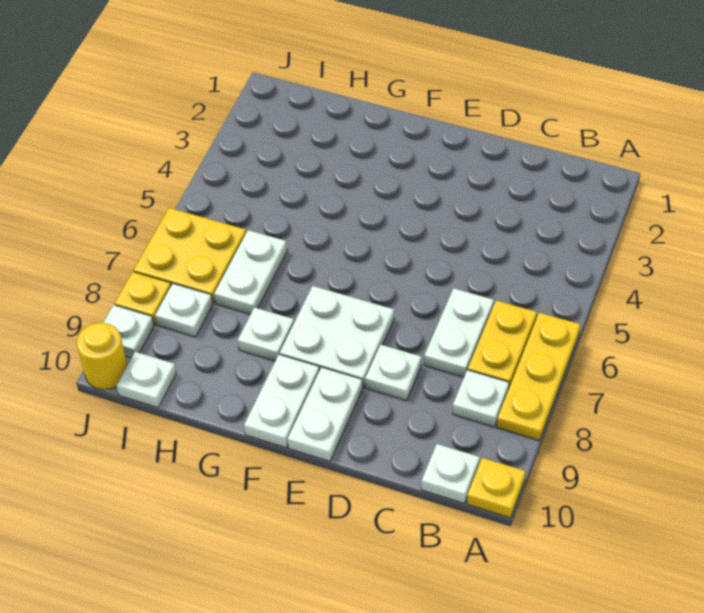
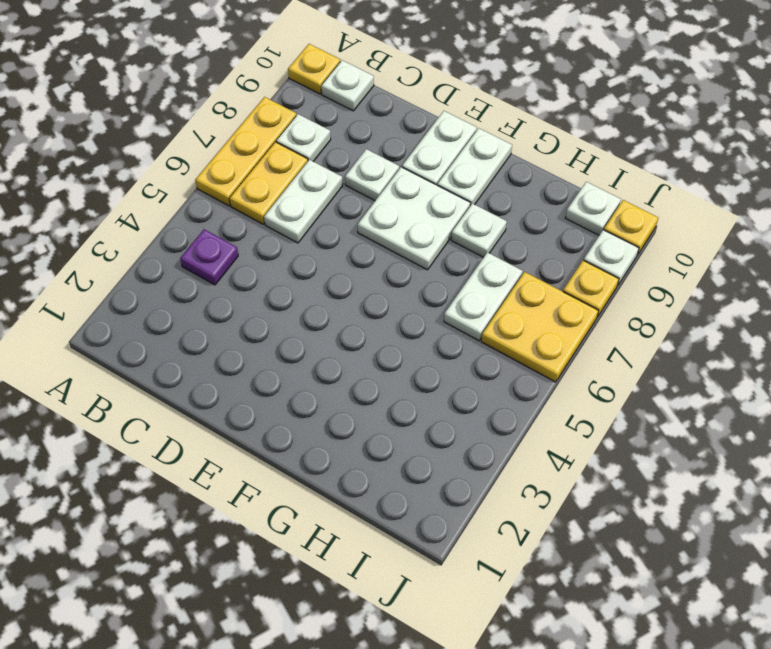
none -> purple plate B4 level 1
white plate I8 level 1 -> none
yellow round brick J10 level 1 -> yellow plate J10 level 1

